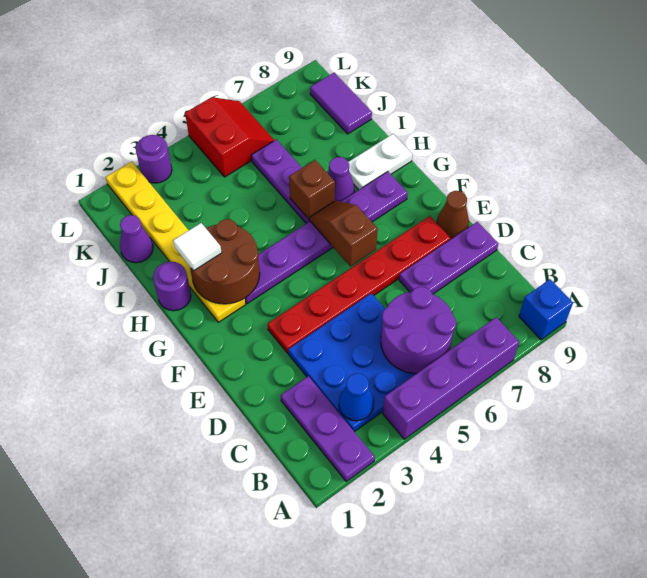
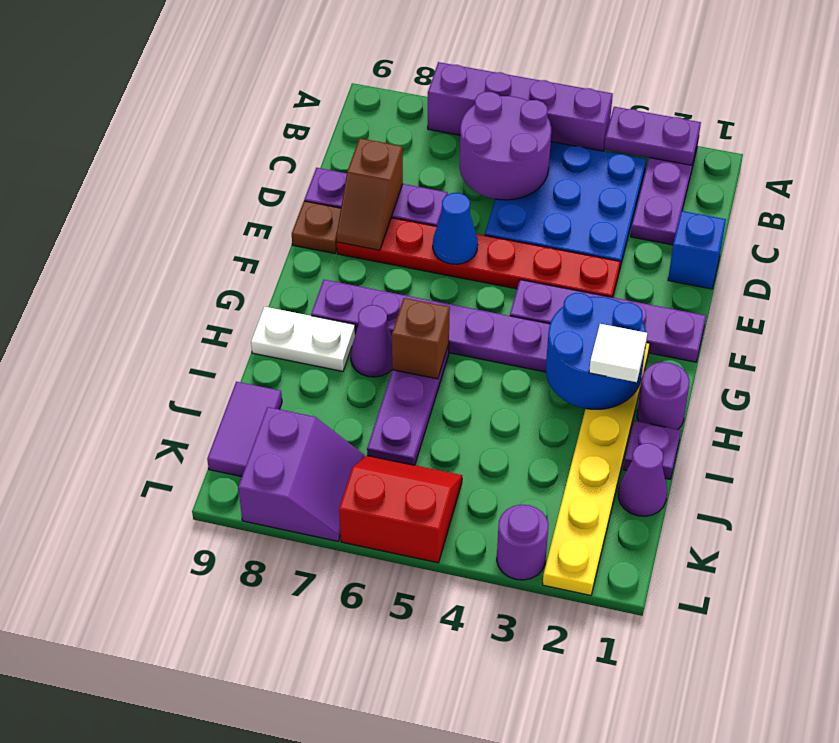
none -> purple plate A2:A3 level 2
blue brick A9 level 1 -> blue brick D1 level 1
blue cone B3 level 2 -> blue cone E6 level 2
brown cone E9 level 1 -> brown plate E9 level 1
none -> purple plate F1:F4 level 1
brown slope F6:G6 level 2 top F -> brown slope D8:E8 level 2 top D
brown round brick G2:H3 level 2 -> blue round brick G2:H3 level 2
none -> purple plate I1 level 1
red slope K5:L6 level 1 top 5 -> red slope K5:L6 level 1 top L
none -> purple slope K7:L8 level 1 top 8

